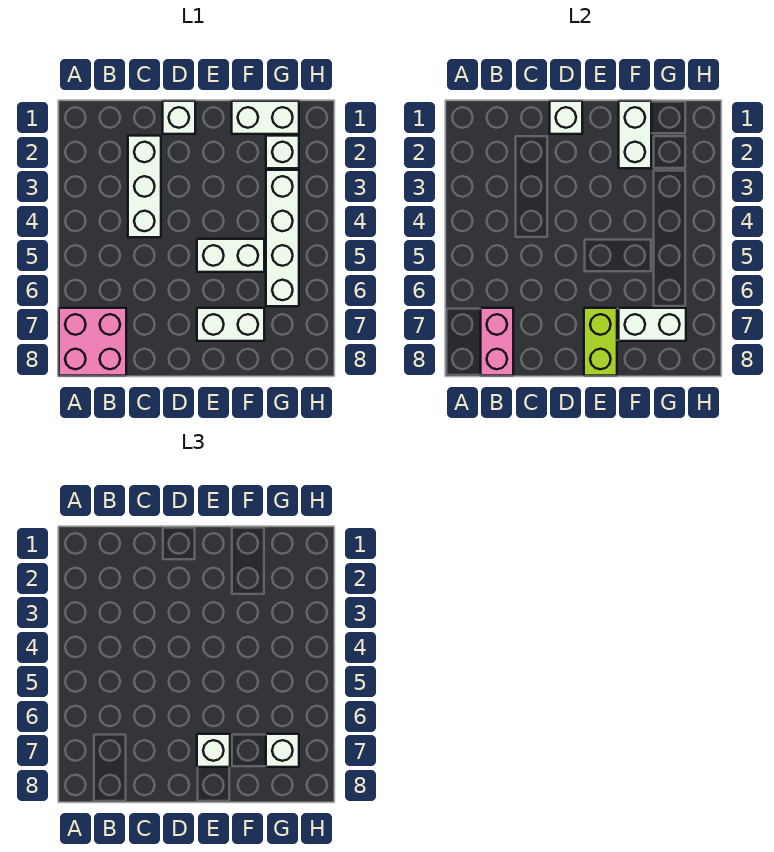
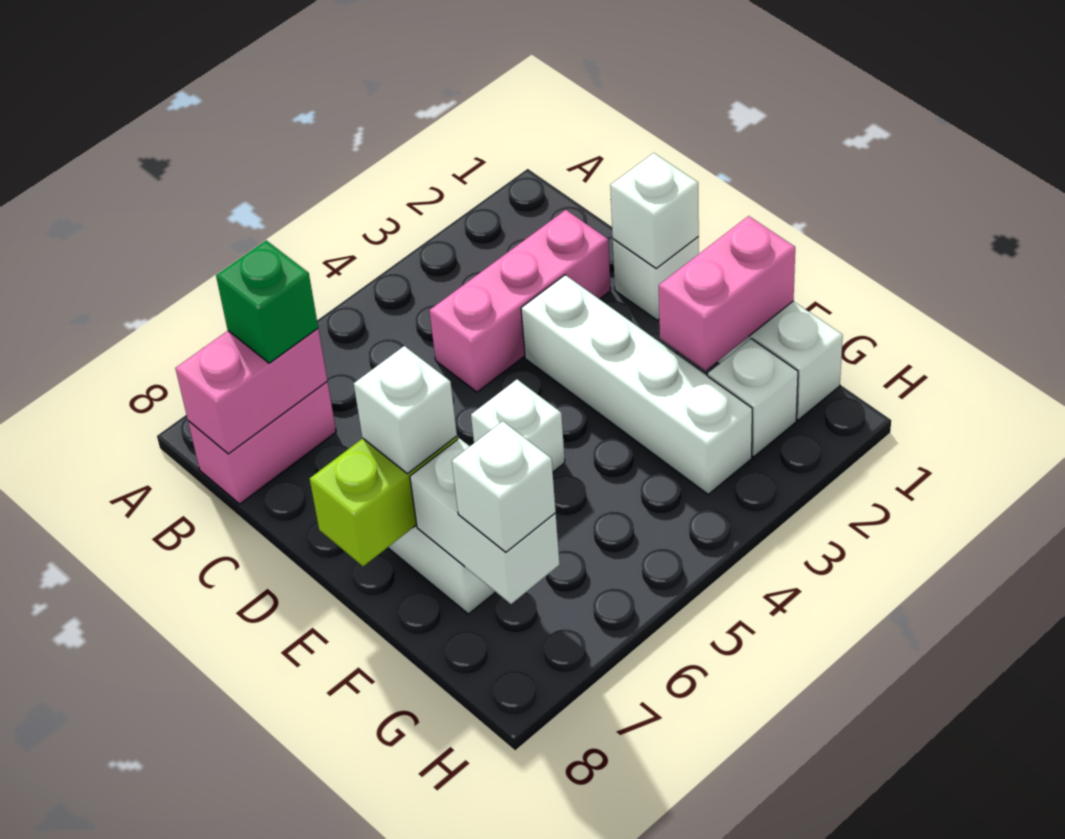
pink brick A7:B8 level 1 -> pink brick B7:B8 level 1
none -> green brick B7 level 3
white brick C2:C4 level 1 -> pink brick C2:C4 level 1
white brick E5:F5 level 1 -> white brick E5 level 1
white brick F1:F2 level 2 -> pink brick F1:F2 level 2
white brick G3:G6 level 1 -> white brick D3:G3 level 1

